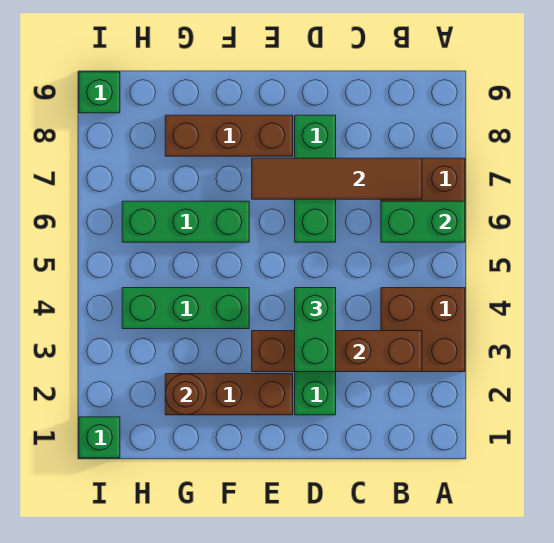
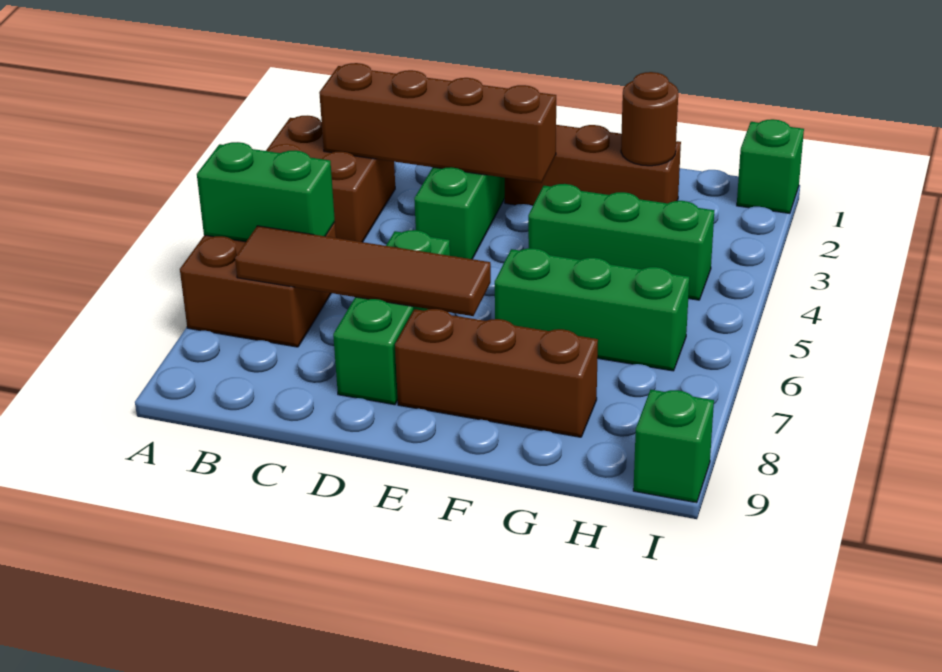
green brick D3:D4 level 3 -> none

